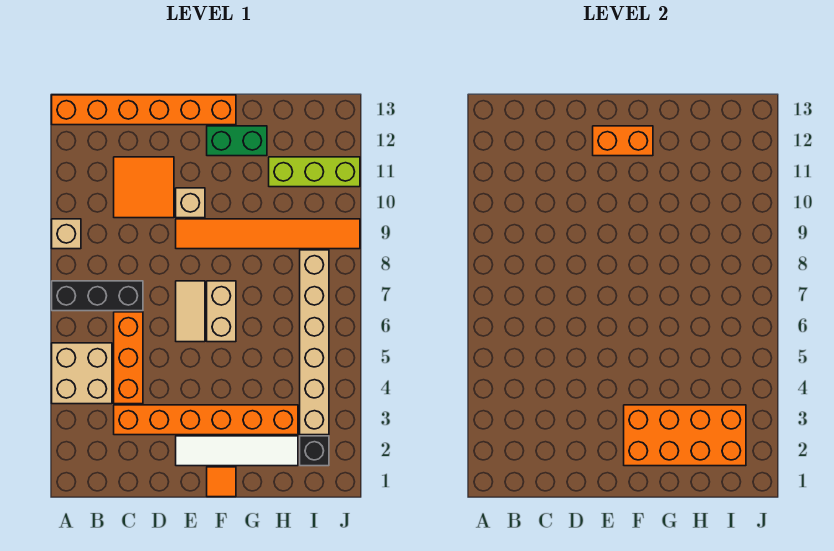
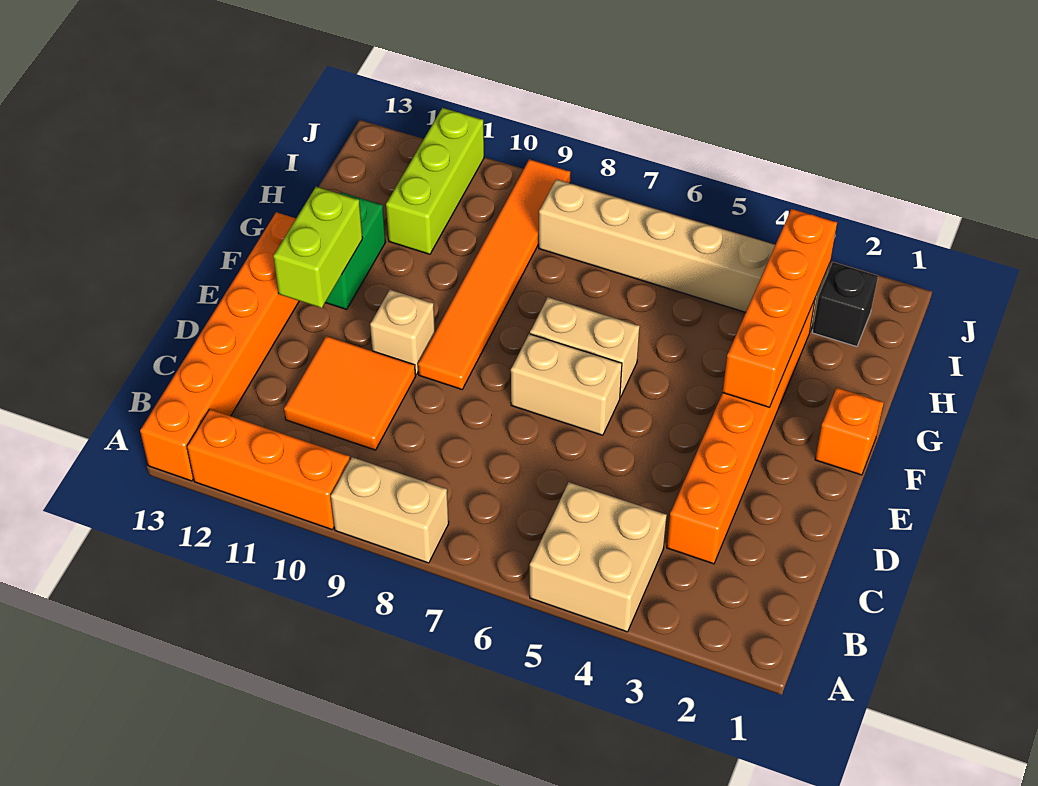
black brick A7:C7 level 1 -> none
tan brick A9 level 1 -> tan brick A8:A9 level 1
orange brick C4:C6 level 1 -> orange brick A10:A12 level 1
white tile E2:H2 level 1 -> none
tan tile E6:E7 level 1 -> tan brick E6:E7 level 1
orange brick E12:F12 level 2 -> lime brick E12:F12 level 2
orange tile F1 level 1 -> orange brick F1 level 1
orange brick F2:I3 level 2 -> orange brick F3:I3 level 2

